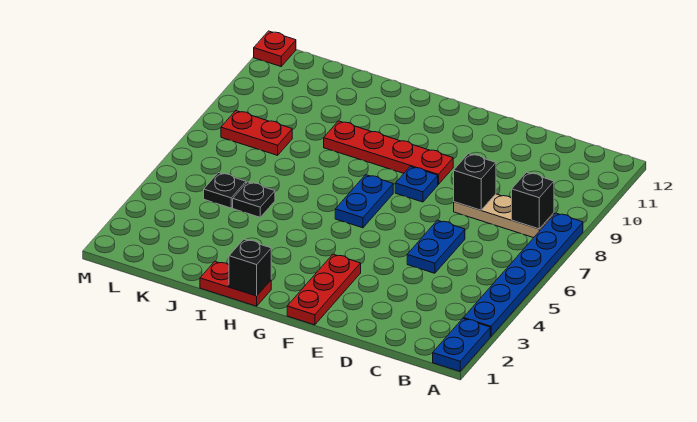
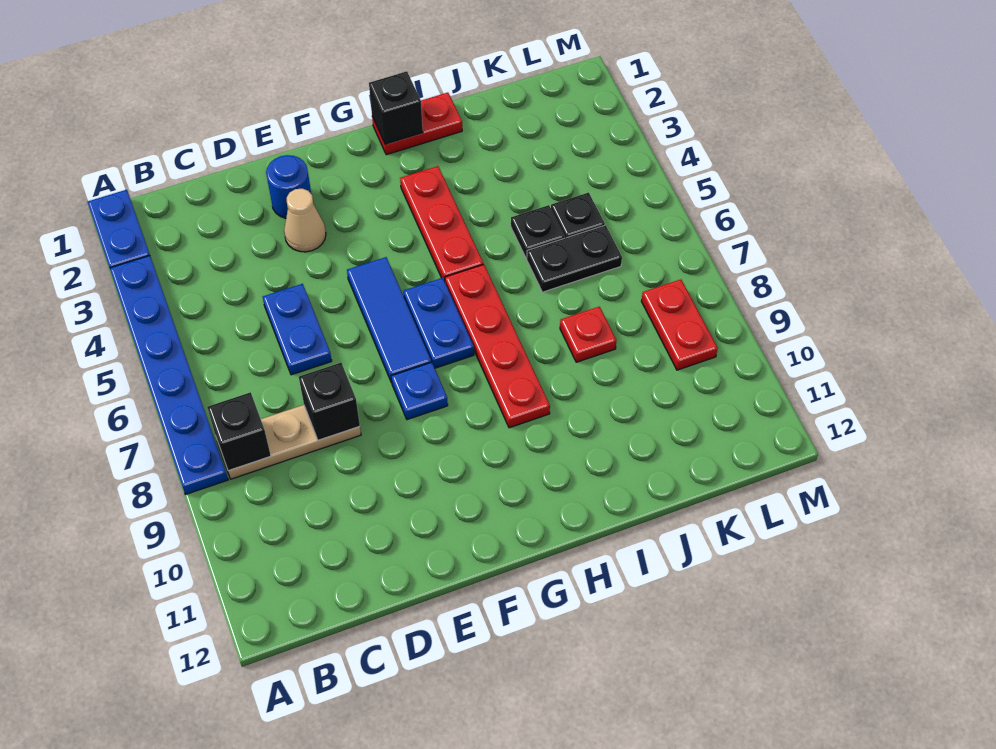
none -> blue round brick E2 level 1
none -> tan cone E3 level 1
red plate F1:F3 level 1 -> red plate H3:H5 level 1
none -> blue tile F5:F7 level 1
red plate F9:I9 level 1 -> red plate H6:H9 level 1
none -> black plate J6:K6 level 1
red plate K8:L8 level 1 -> red plate L8:L9 level 1
red plate M12 level 1 -> red plate J8 level 1

